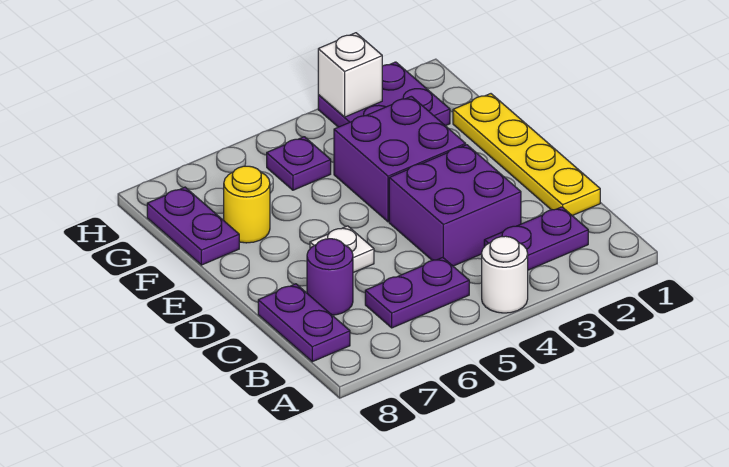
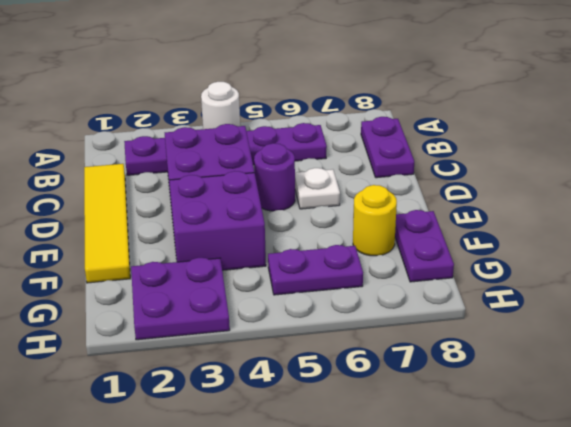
yellow plate C1:F1 level 1 -> yellow tile C1:F1 level 1
purple round brick C7 level 1 -> purple round brick D5 level 1
purple plate G5 level 1 -> purple plate G5:G6 level 1
white brick H3 level 2 -> none

